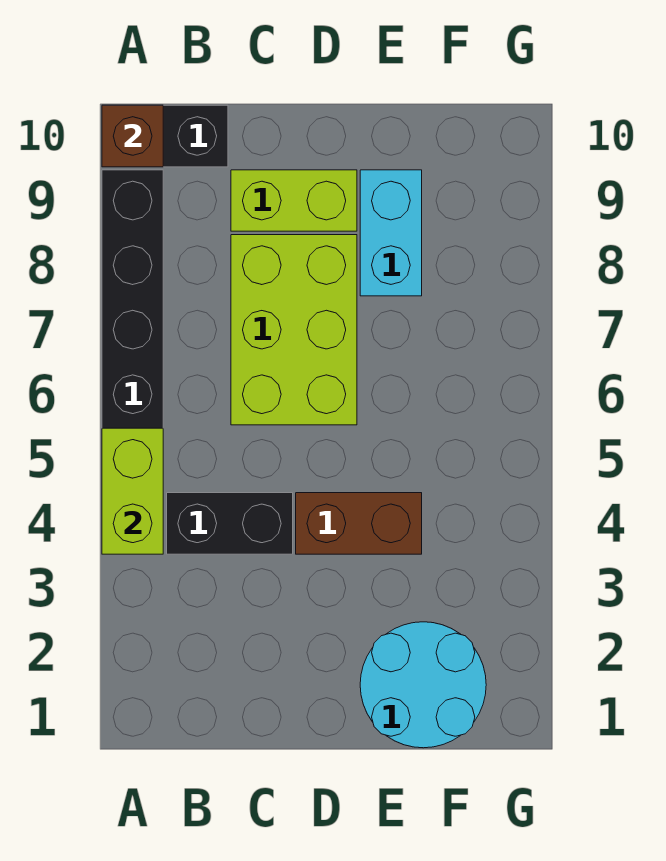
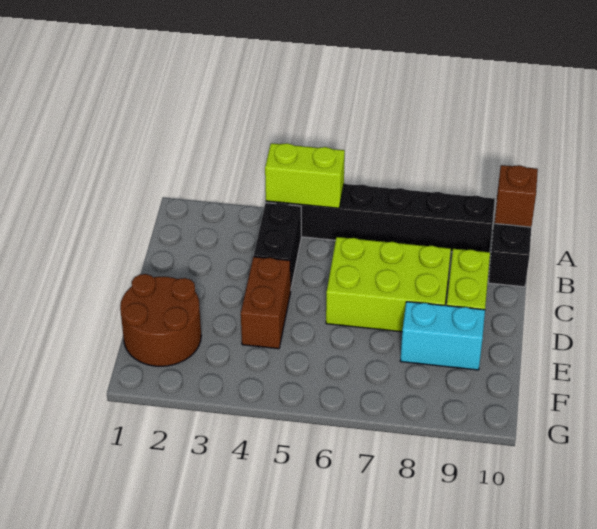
cyan round brick E1:F2 level 1 -> brown round brick E1:F2 level 1

